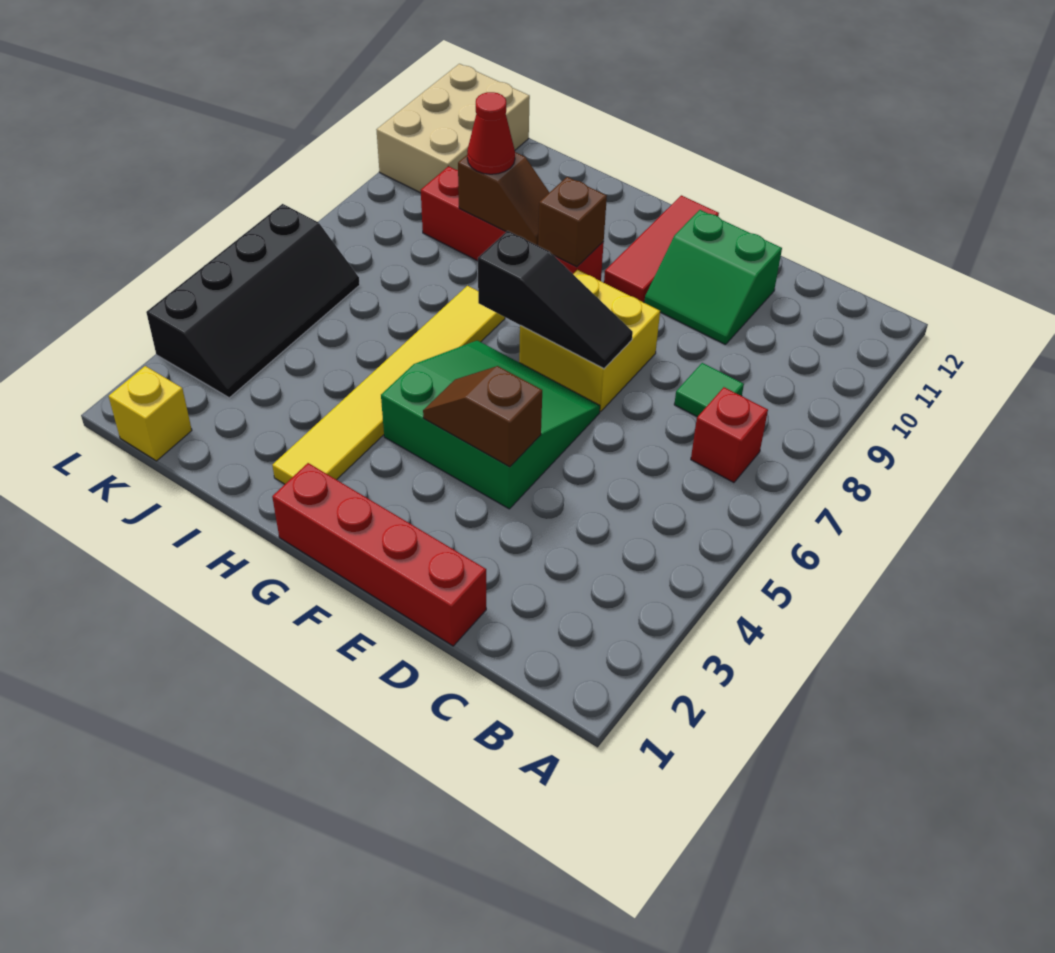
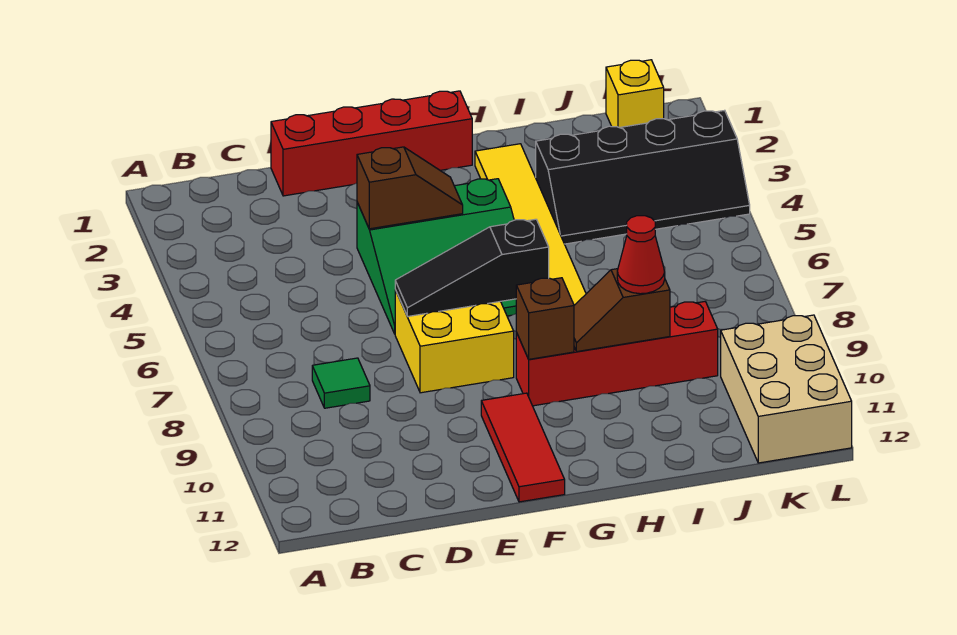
red brick B7 level 1 -> none
green slope D10:E11 level 1 top 11 -> none
black slope K3:L6 level 1 top L -> black slope I3:L4 level 1 top 3

